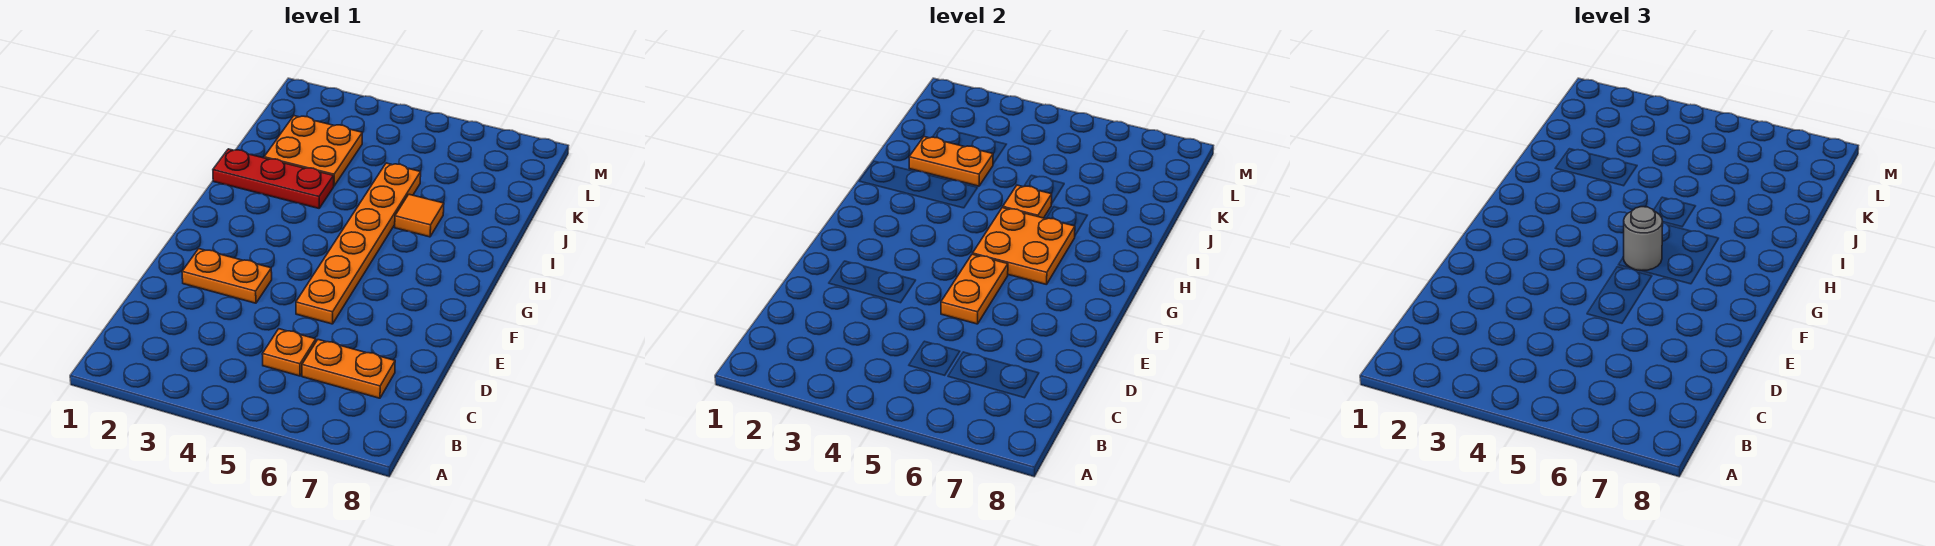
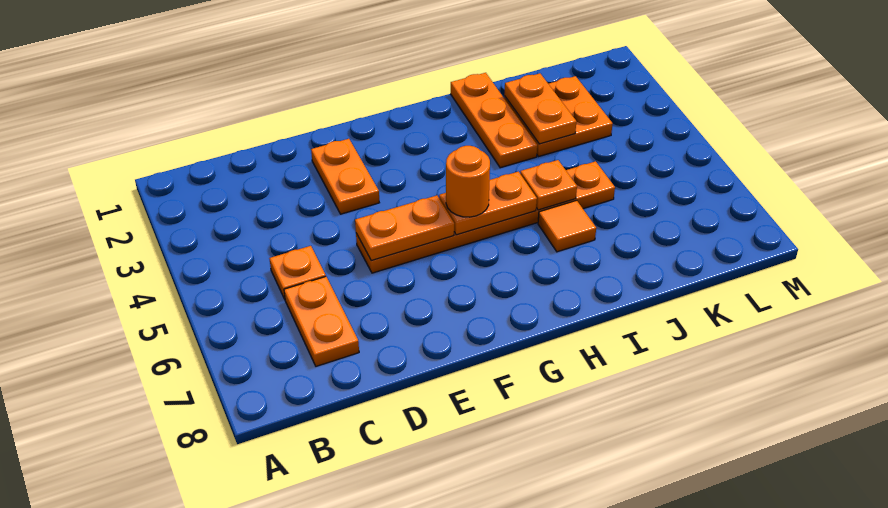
orange plate G5:H6 level 2 -> orange plate G5:H5 level 2
grey round brick G5 level 3 -> orange round brick G5 level 3
red plate I1:I3 level 1 -> orange plate I1:I3 level 1

